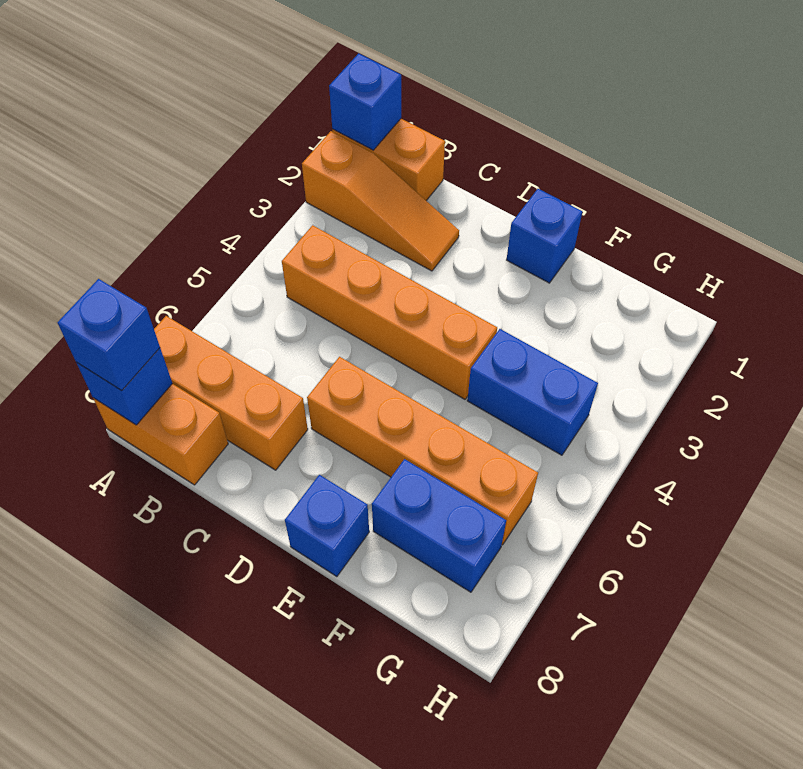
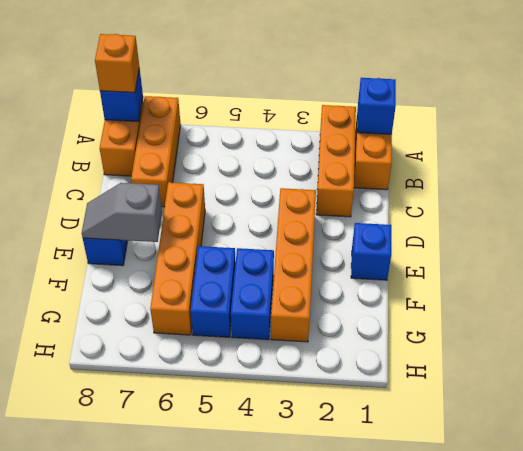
orange slope A2:C2 level 1 top A -> orange brick A2:C2 level 1
blue brick A8 level 3 -> orange brick A8 level 3
orange brick B4:E4 level 1 -> orange brick D3:G3 level 1
none -> grey slope E7:E8 level 2 top 7
blue brick F7:G7 level 1 -> blue brick F5:G5 level 1

